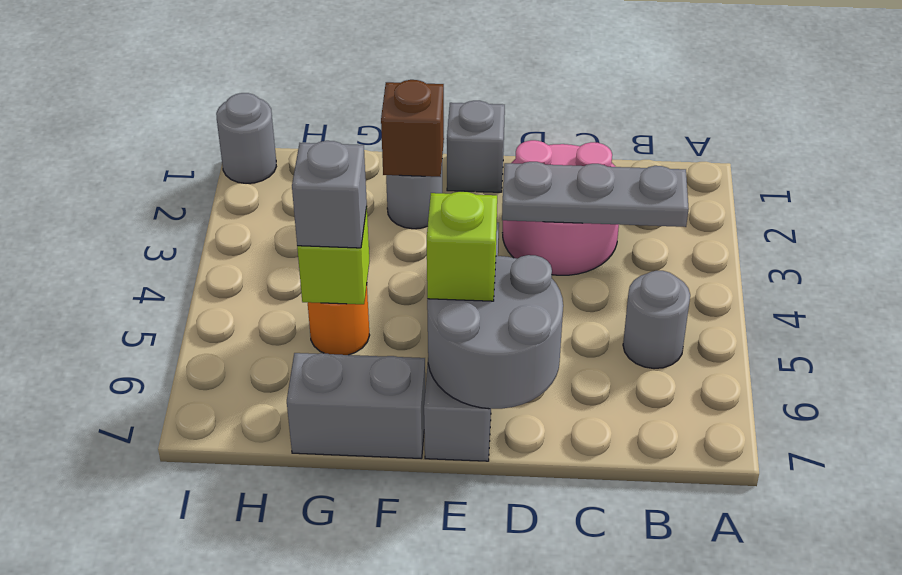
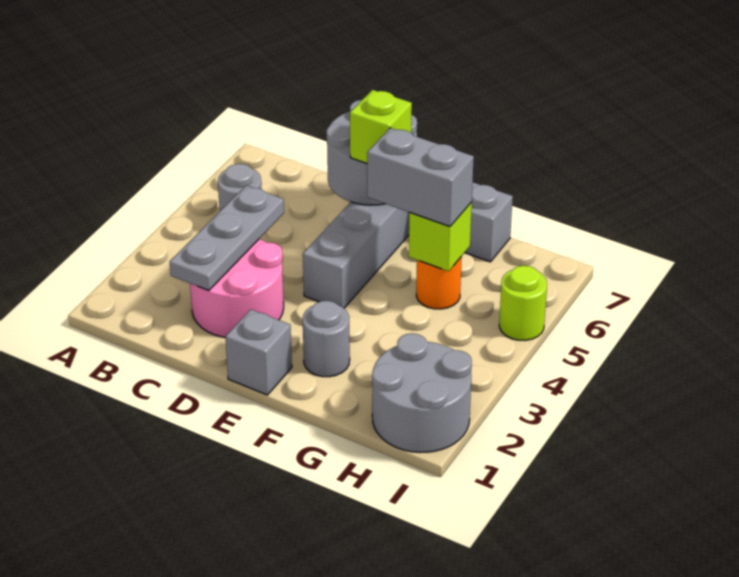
grey plate B3:D3 level 2 -> grey plate C2:C4 level 2
brown brick F2 level 2 -> none
grey brick G5 level 3 -> grey brick F5:G5 level 3
grey round brick I1 level 1 -> grey round brick H1:I2 level 1
none -> lime round brick I5 level 1

